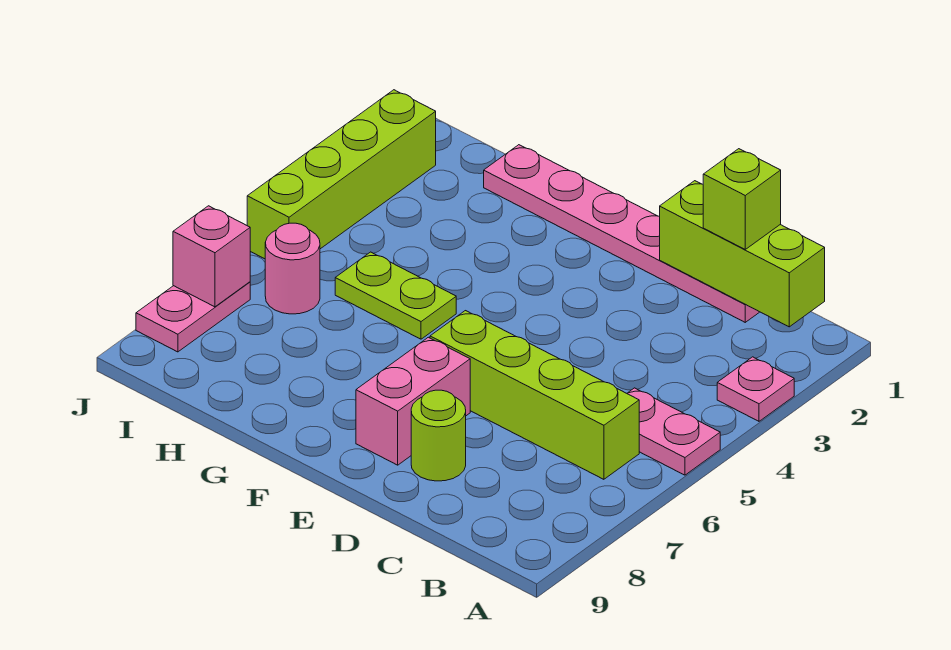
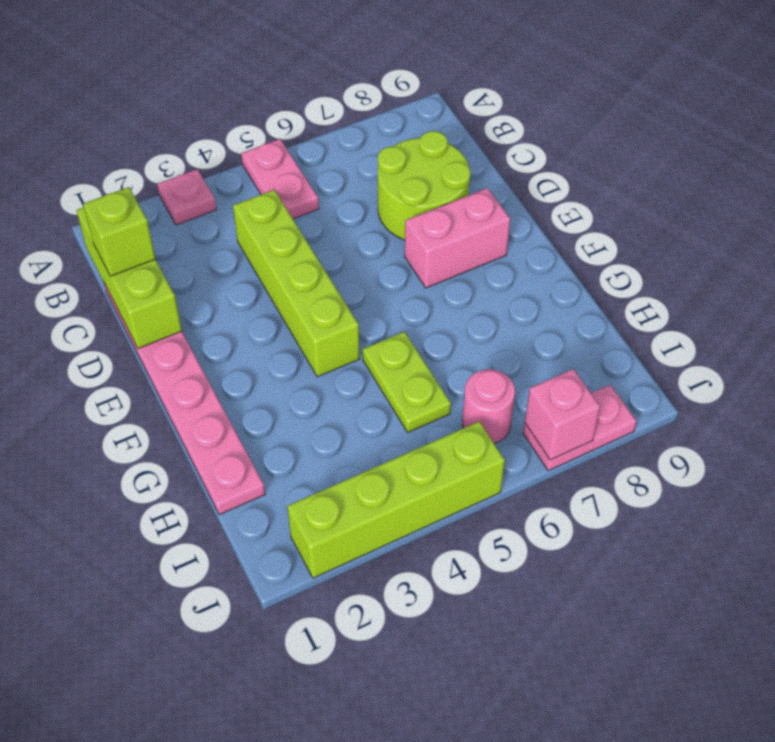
lime brick B6:E6 level 1 -> lime brick C4:F4 level 1
lime round brick D8 level 1 -> lime round brick C7:D8 level 1

